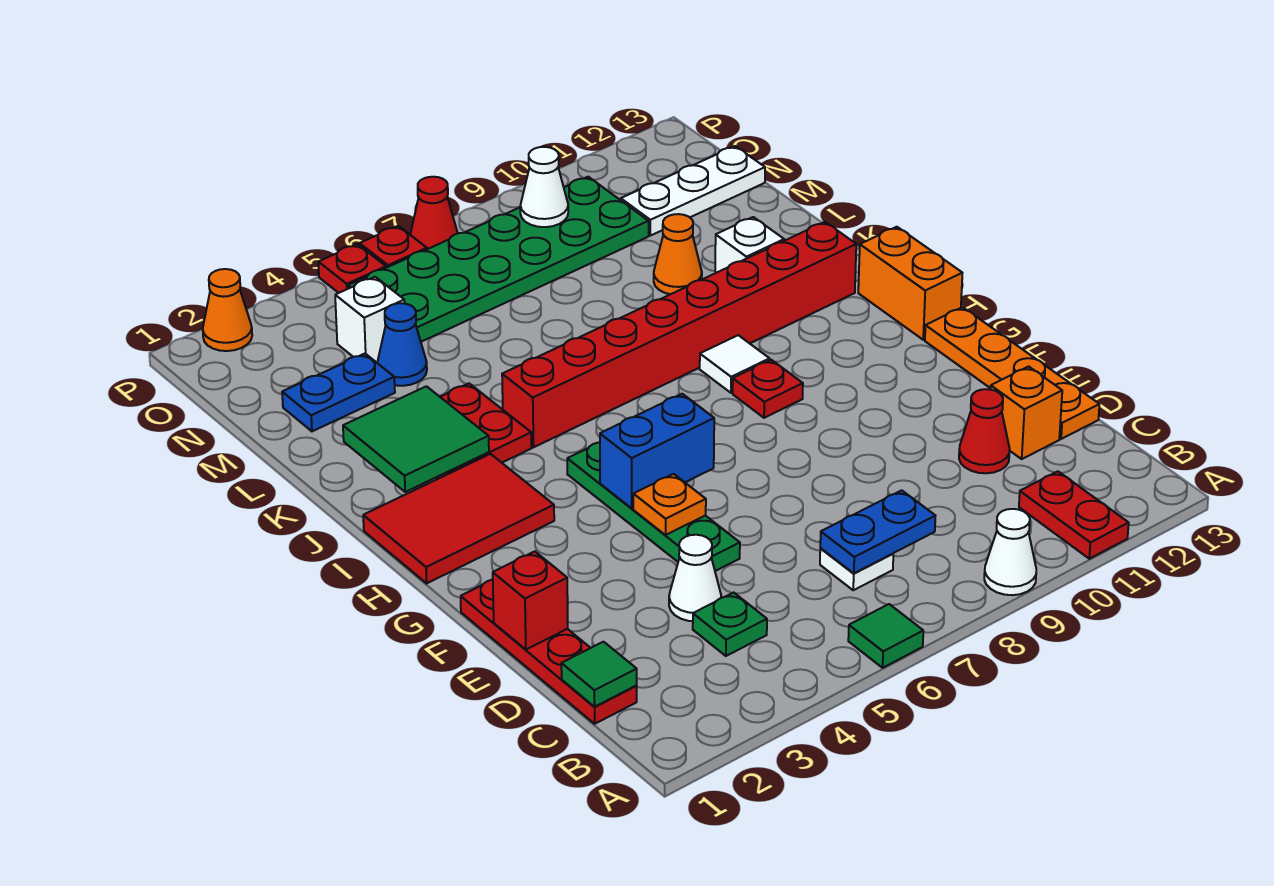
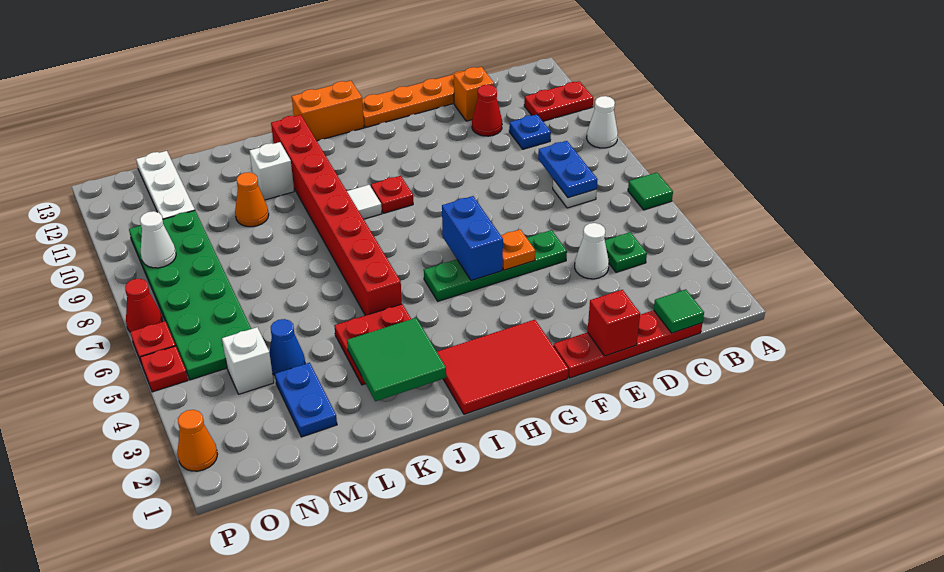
none -> blue plate C10 level 1
red tile H1:I3 level 1 -> red tile G1:I2 level 1

